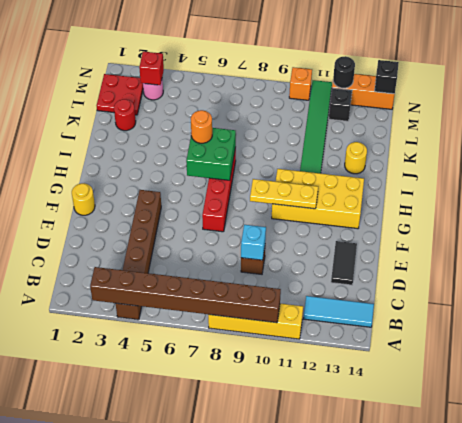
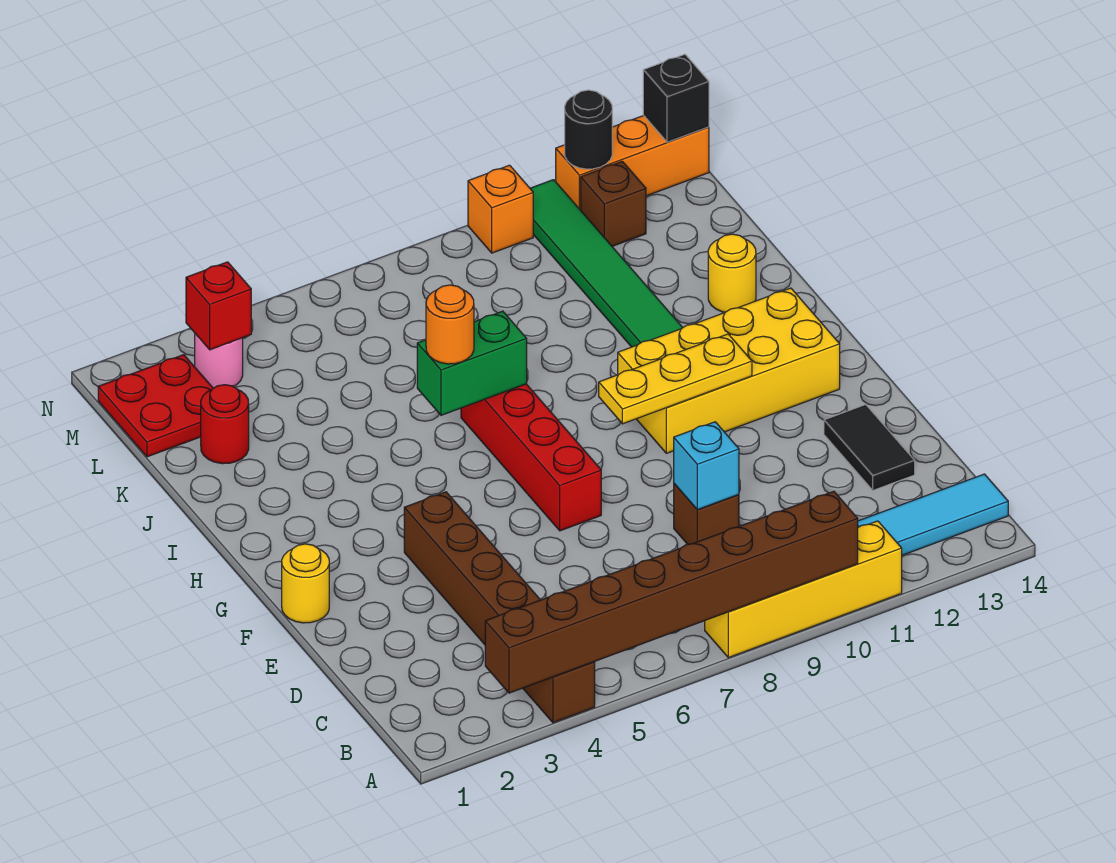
green brick H6:I7 level 2 -> green brick I6:I7 level 2
black brick M12 level 1 -> brown brick M12 level 1

